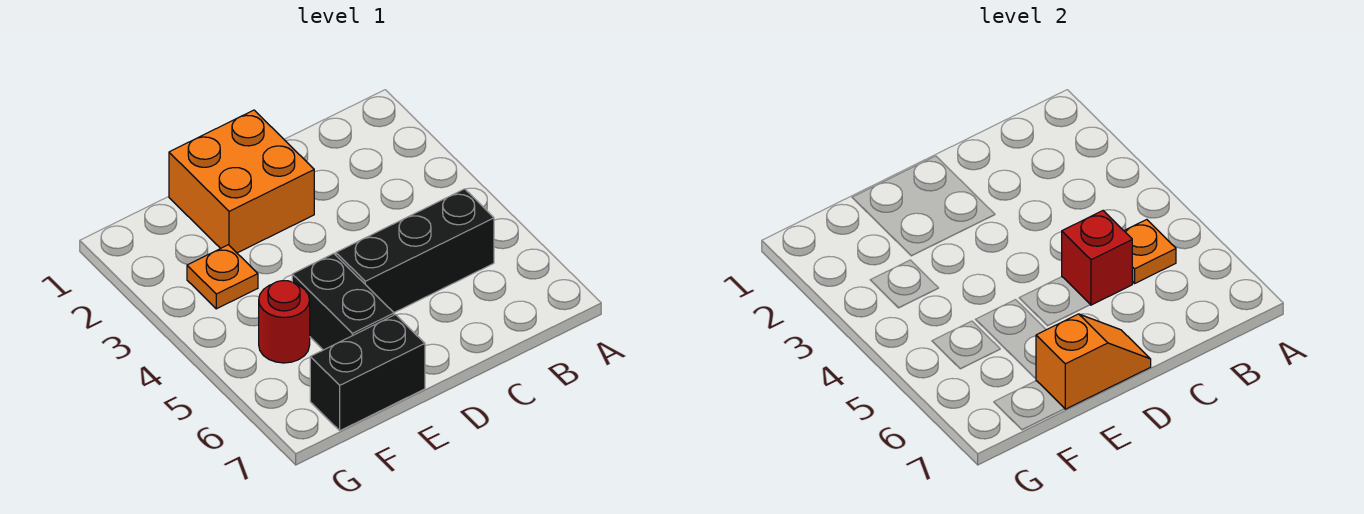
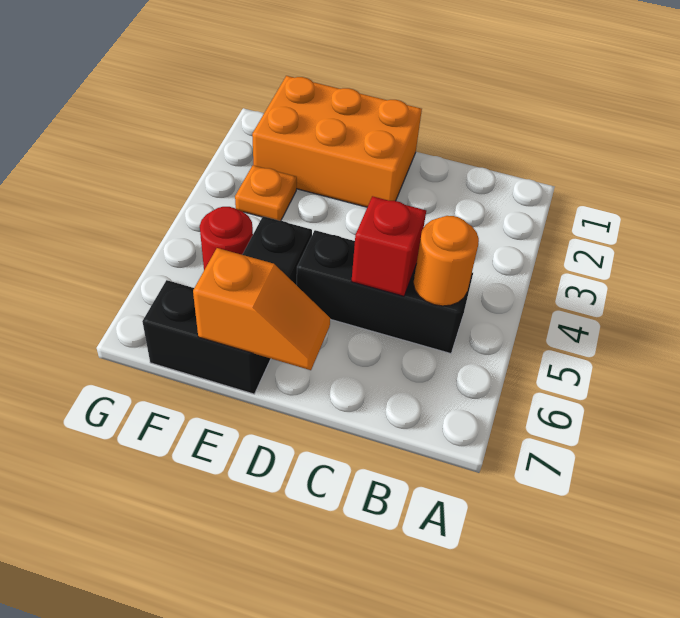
orange plate B5 level 2 -> orange round brick B5 level 2
orange brick D1:E2 level 1 -> orange brick D1:F2 level 1

